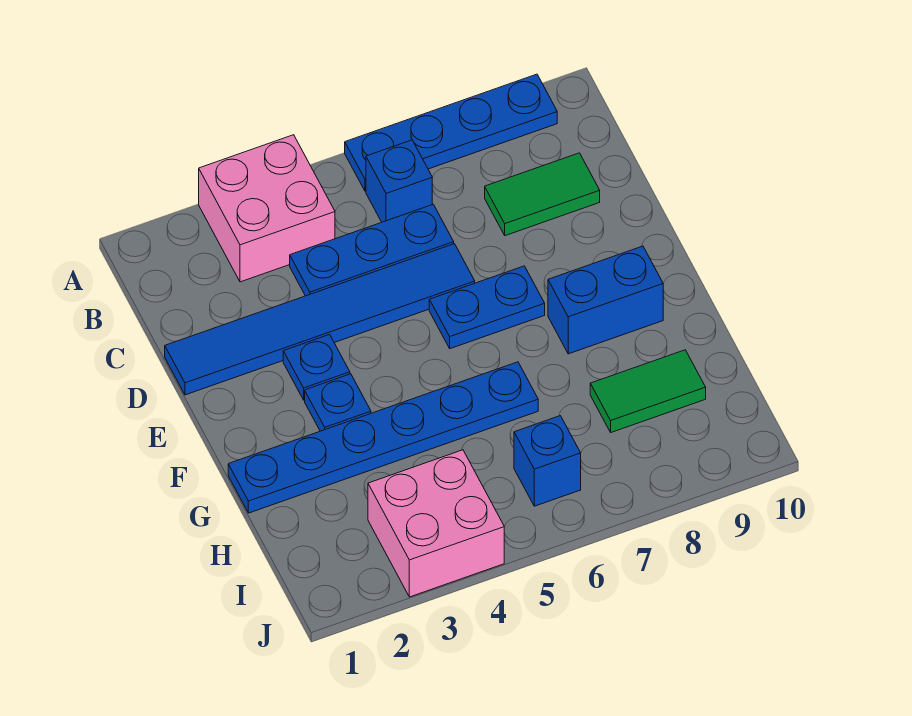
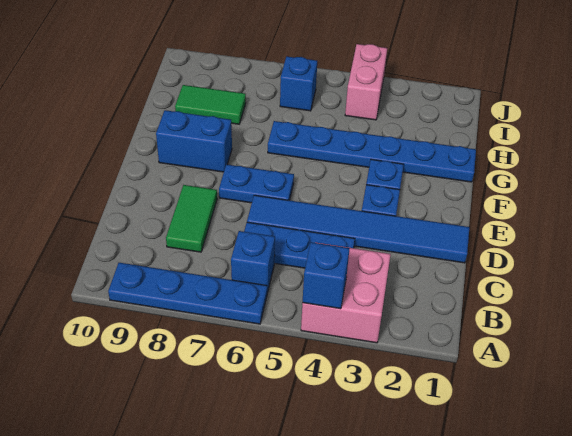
none -> blue brick A4 level 2
green tile C8:C9 level 1 -> green tile C8:D8 level 1
pink brick I3:J4 level 1 -> pink brick I4:J4 level 1

